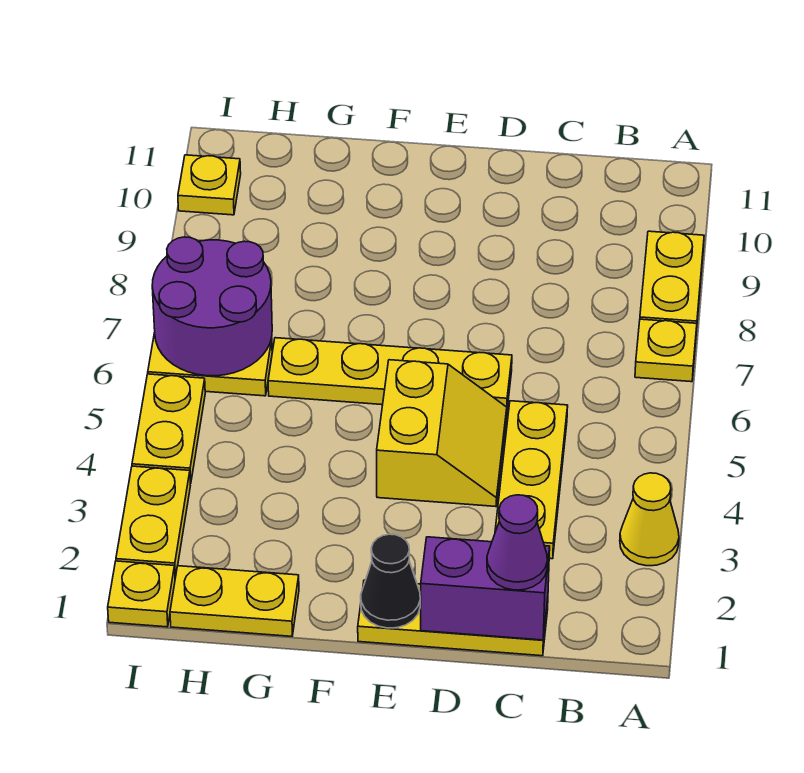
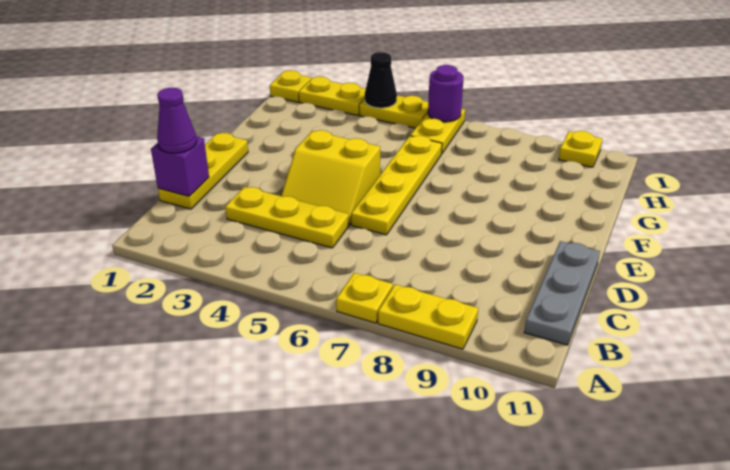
yellow cone A3 level 1 -> none
none -> grey plate B11:D11 level 1
purple brick C1:D1 level 2 -> purple brick C1 level 2
black cone E1 level 2 -> black cone I4 level 2
yellow plate G1:H1 level 1 -> none
purple round brick H6:I7 level 2 -> purple round brick I6 level 2

